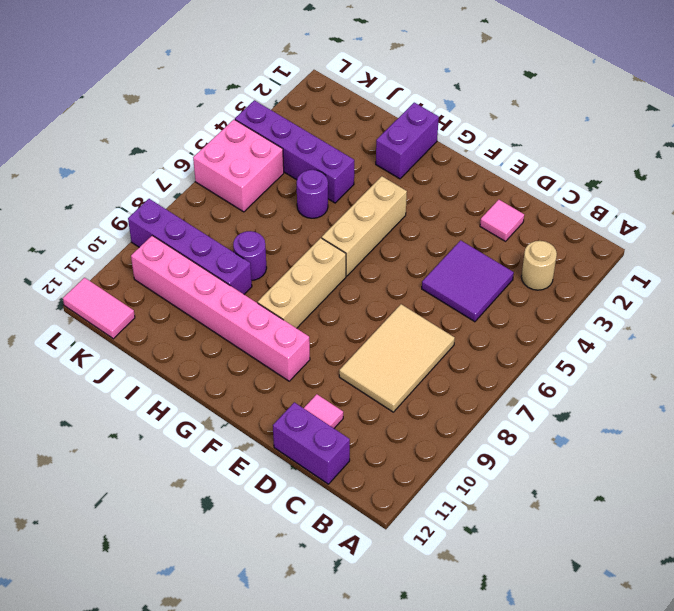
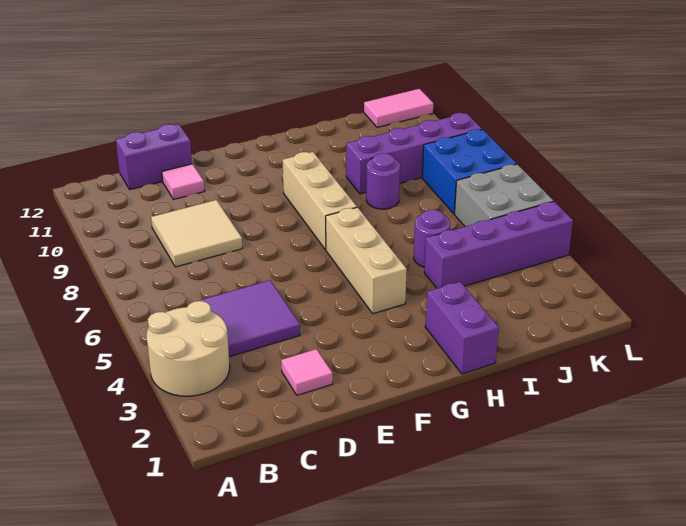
tan round brick B3 level 1 -> tan round brick A3:B4 level 1
tan tile C7:D9 level 1 -> tan tile C8:D9 level 1
pink brick F10:K10 level 1 -> none
pink brick K5:L6 level 1 -> grey brick K5:L6 level 1
none -> blue brick K7:L8 level 1

